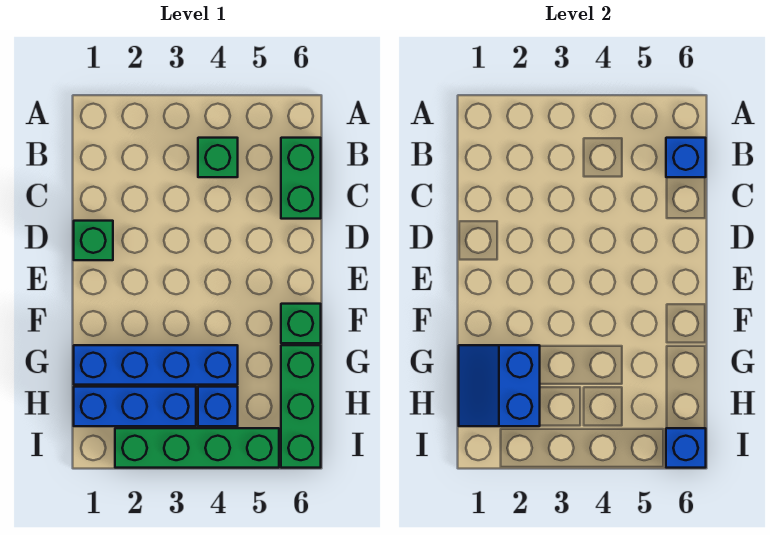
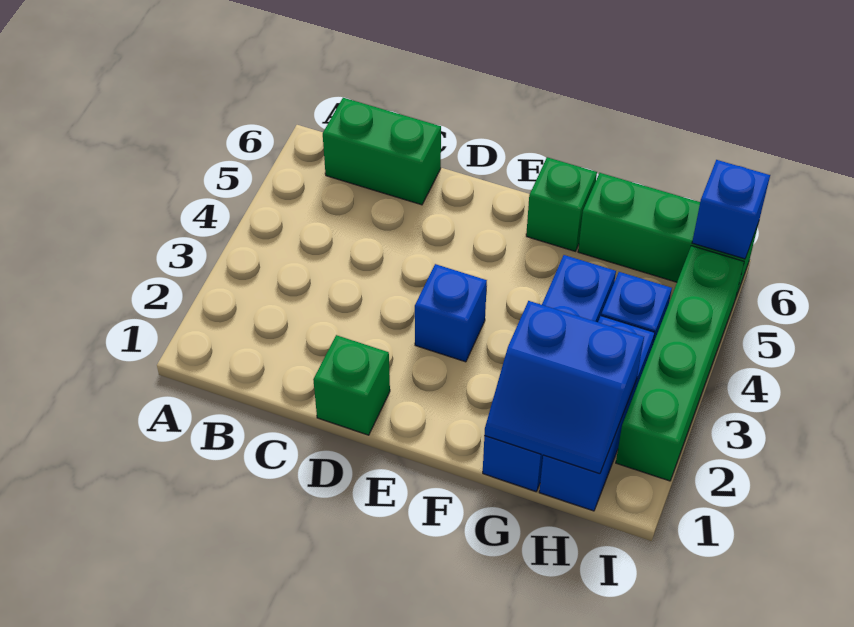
green brick B4 level 1 -> none
blue brick B6 level 2 -> blue brick E3 level 1

